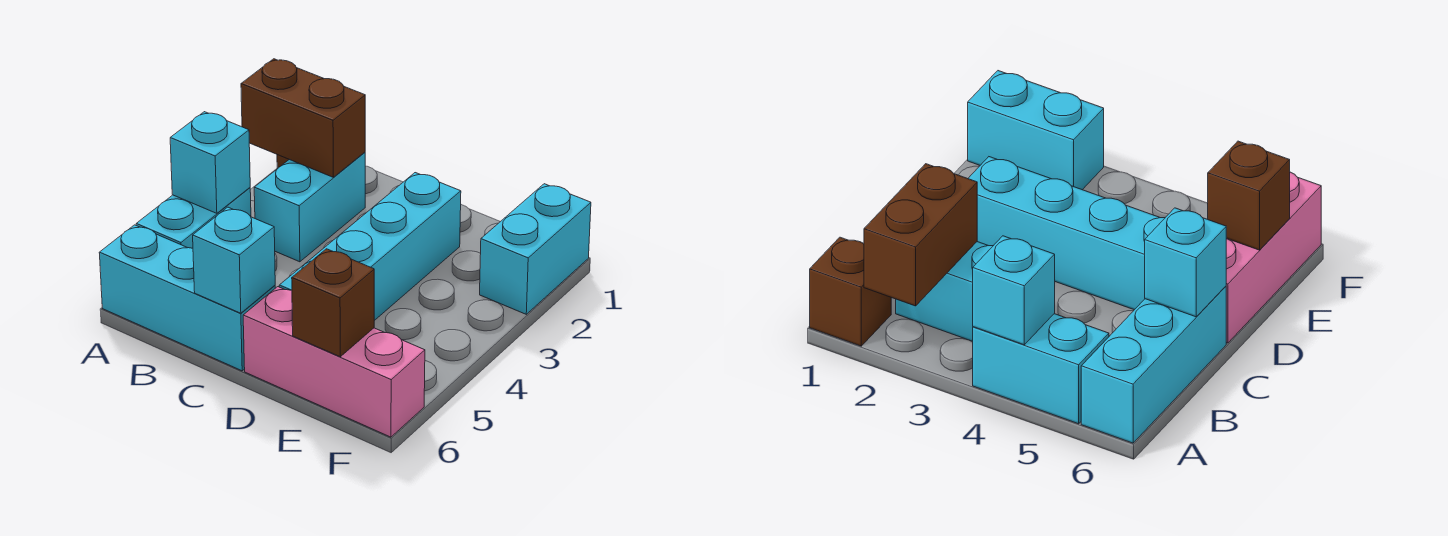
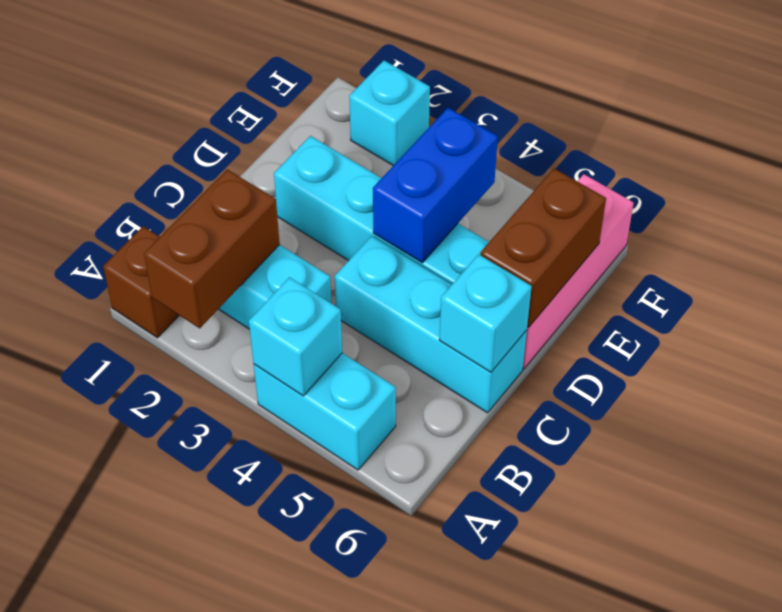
cyan brick A6:C6 level 1 -> cyan brick C4:C6 level 1
none -> blue brick D4:E4 level 2
brown brick E6 level 2 -> brown brick D6:E6 level 2
cyan brick F1:F2 level 1 -> cyan brick F2 level 1

